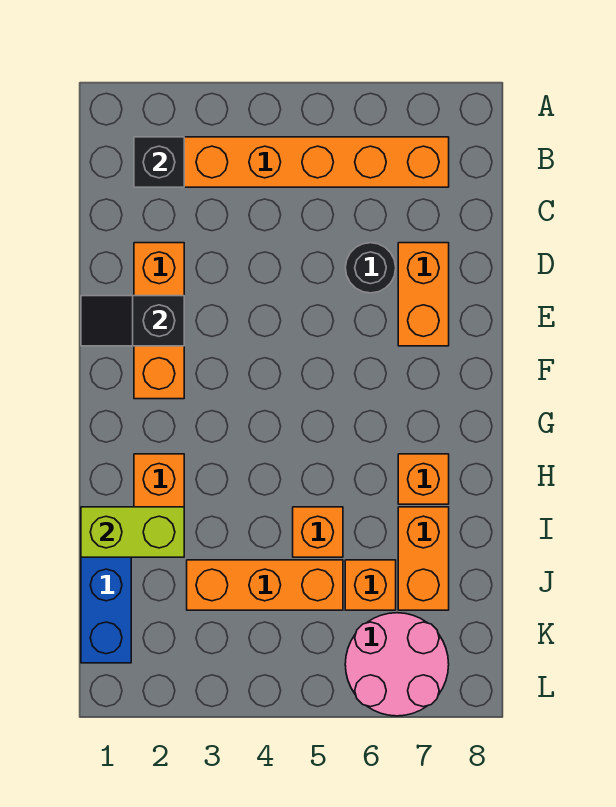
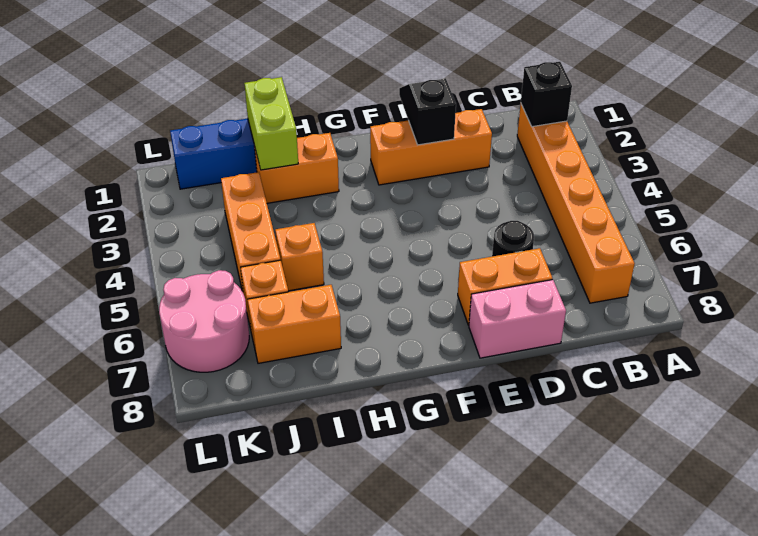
none -> pink brick D8:E8 level 1
orange brick H7 level 1 -> none

